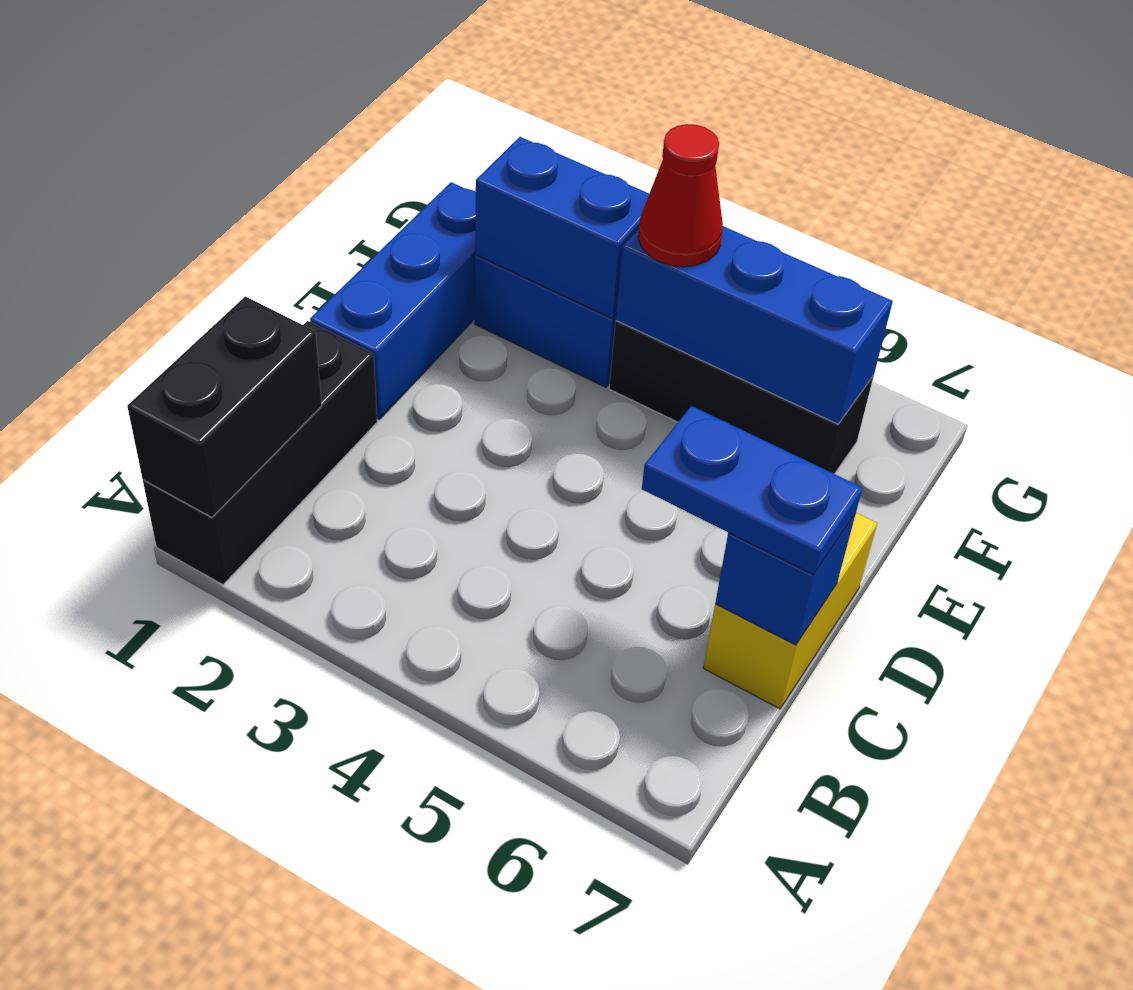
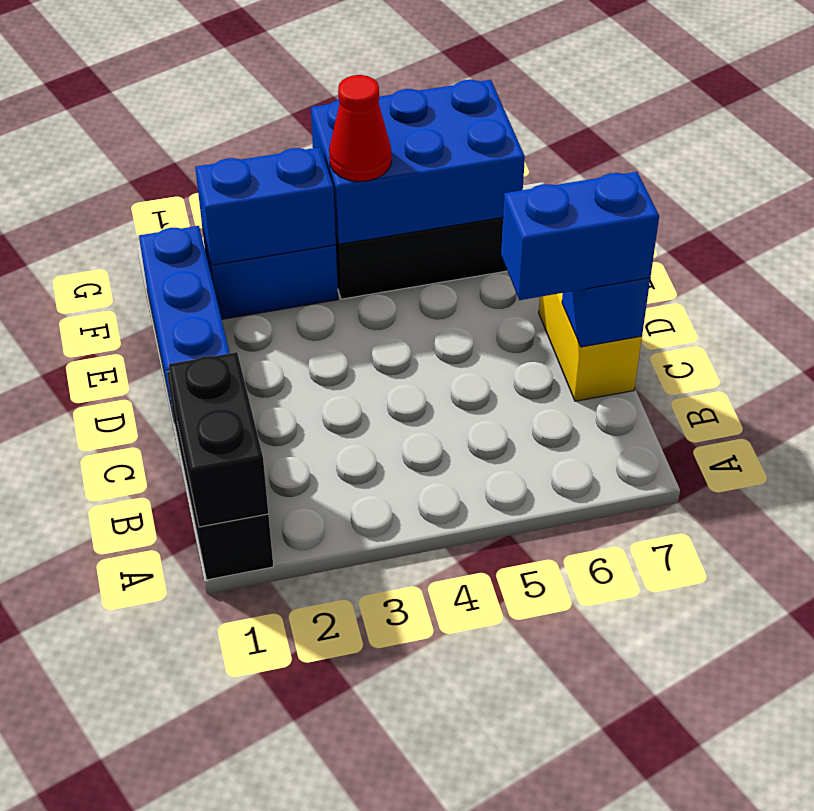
blue plate C6:C7 level 3 -> blue brick C6:C7 level 3
blue brick F4:F6 level 2 -> blue brick F4:G6 level 2

